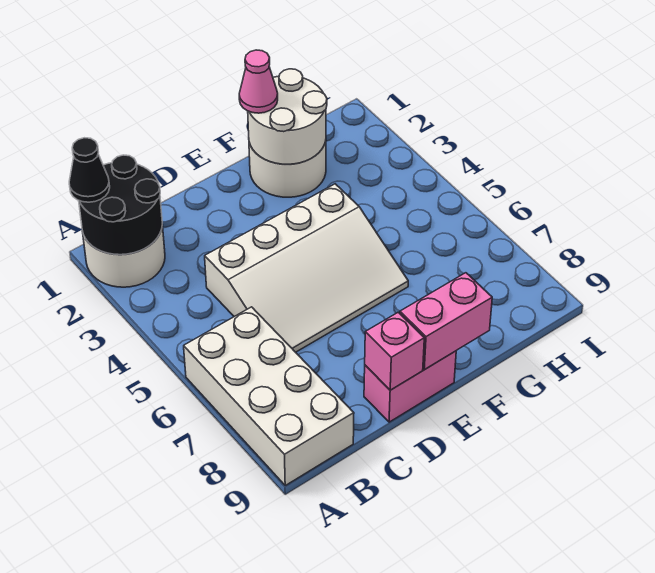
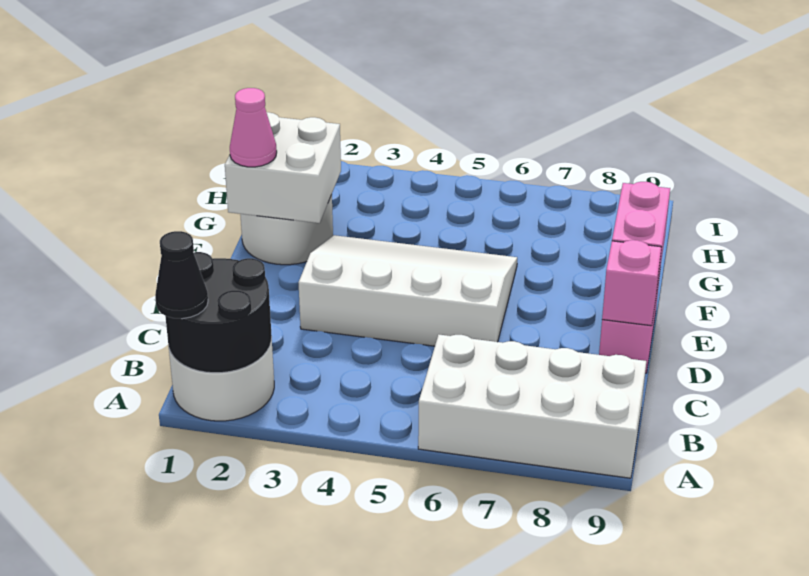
white slope C4:F6 level 1 top 4 -> white slope D3:F6 level 1 top D
white round brick F1:G2 level 2 -> white brick F1:G2 level 2

